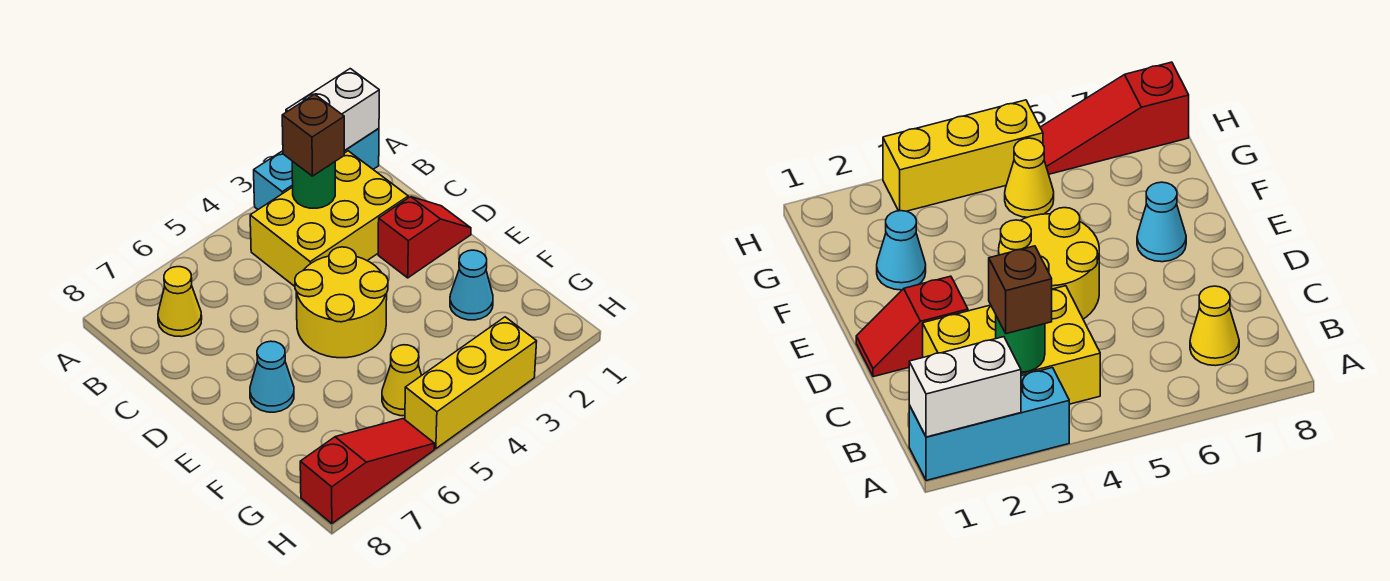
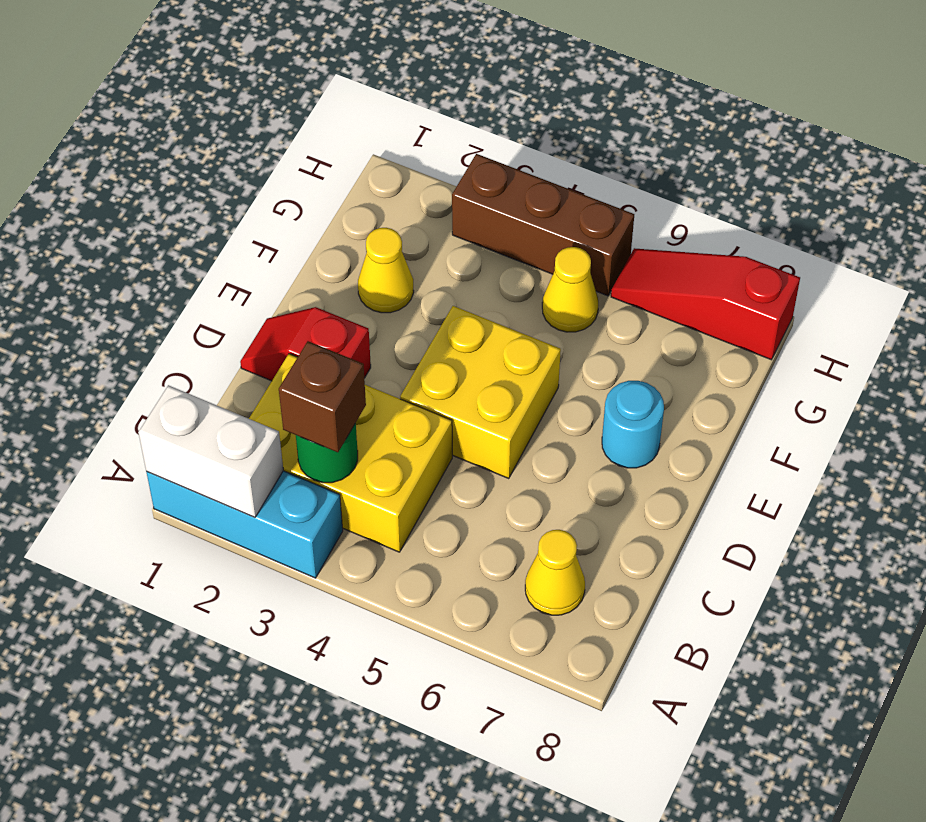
yellow round brick D4:E5 level 1 -> yellow brick D4:E5 level 1
cyan cone E7 level 1 -> cyan round brick E7 level 1
cyan cone F2 level 1 -> yellow cone F2 level 1
yellow brick H3:H5 level 1 -> brown brick H3:H5 level 1

